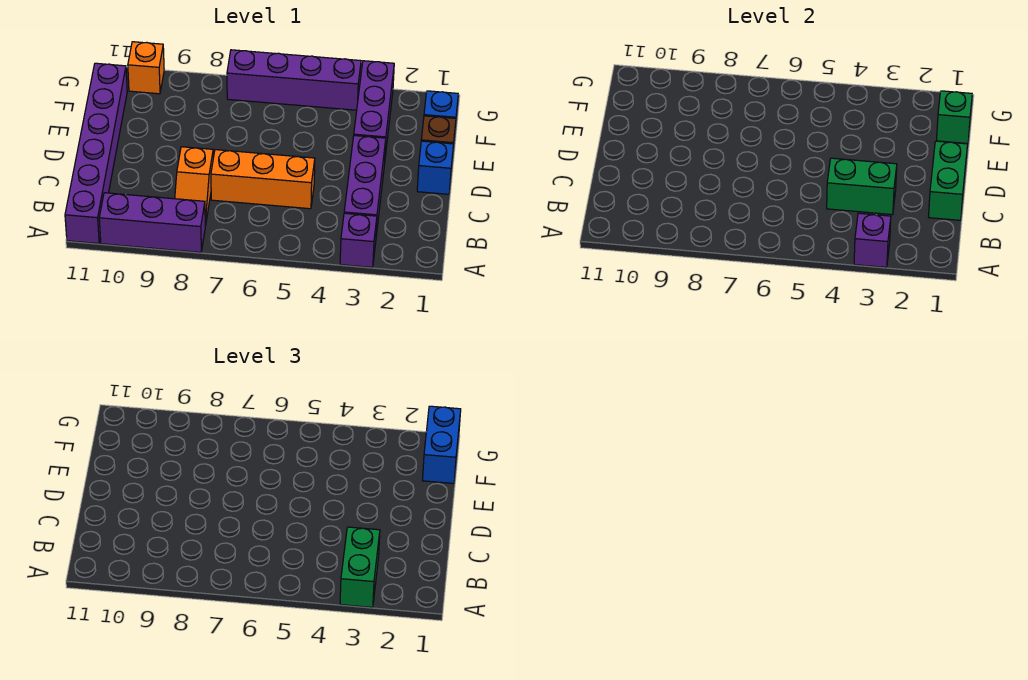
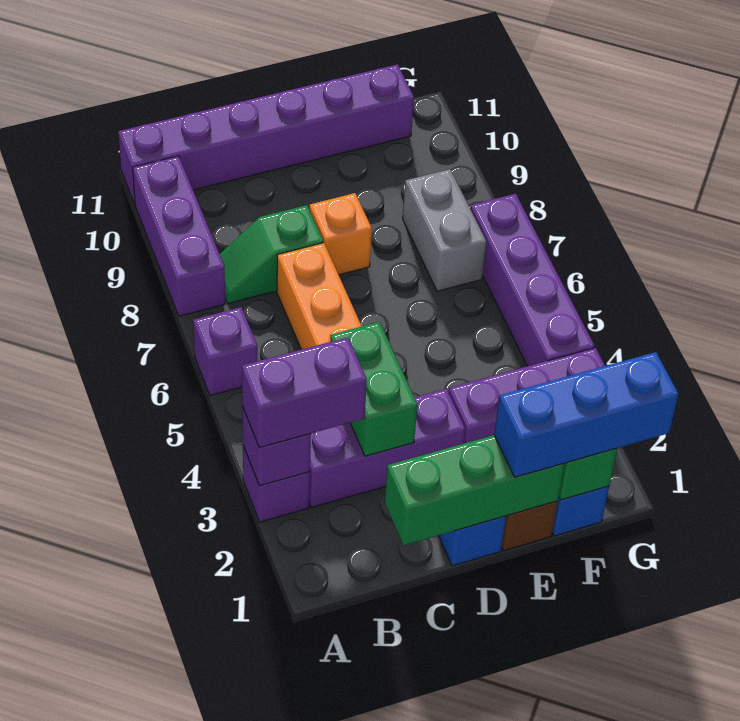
green brick A3:B3 level 3 -> purple brick A3:B3 level 3
none -> purple brick A6 level 1
orange slope B8:C8 level 1 top C -> green slope B8:C8 level 1 top C
green brick C1:D1 level 2 -> green brick C1:E1 level 2
blue brick F1:G1 level 3 -> blue brick E1:G1 level 3
none -> grey brick F7:F8 level 1
orange brick G10 level 1 -> orange brick D8 level 1

